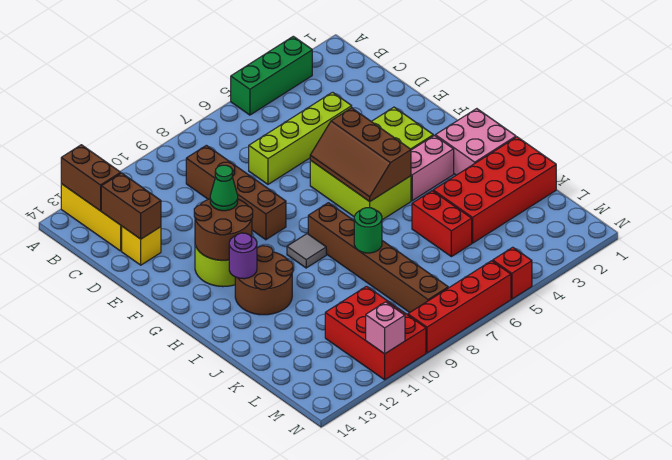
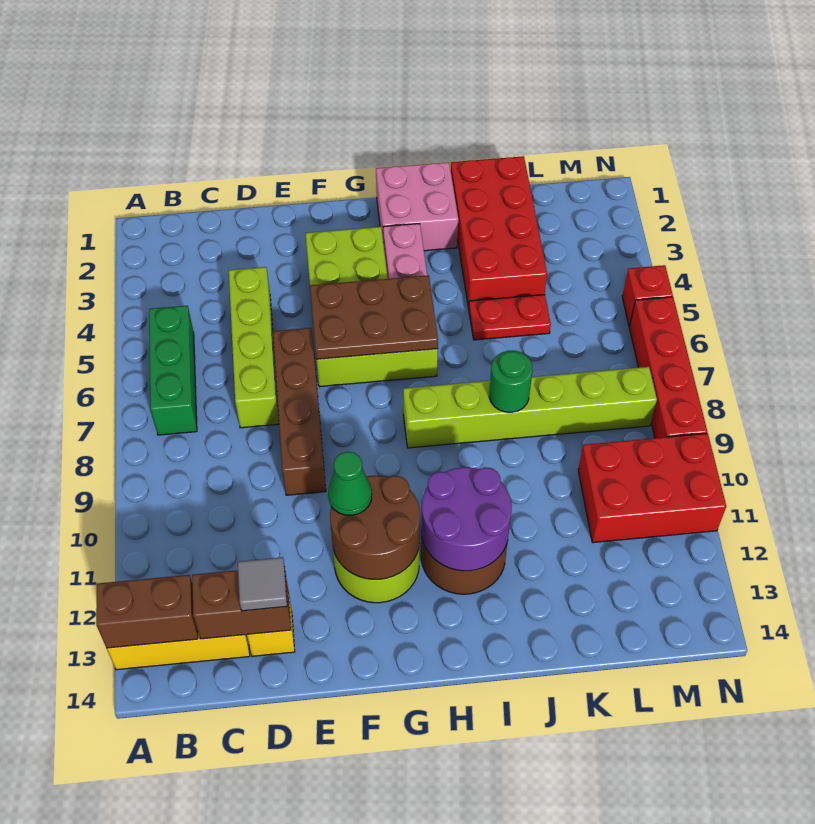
green brick A3:A5 level 1 -> green brick B5:B7 level 1
brown brick C9:F9 level 1 -> brown brick E6:E9 level 1
brown slope F5:H6 level 2 top 5 -> brown plate F5:H6 level 2
brown brick H8:M8 level 1 -> lime brick H8:M8 level 1
grey tile H9 level 1 -> grey tile D13 level 3
purple round brick H12 level 2 -> purple round brick H11:I12 level 2
red brick J5:K5 level 1 -> red plate J5:K5 level 1
pink brick N11 level 2 -> none

